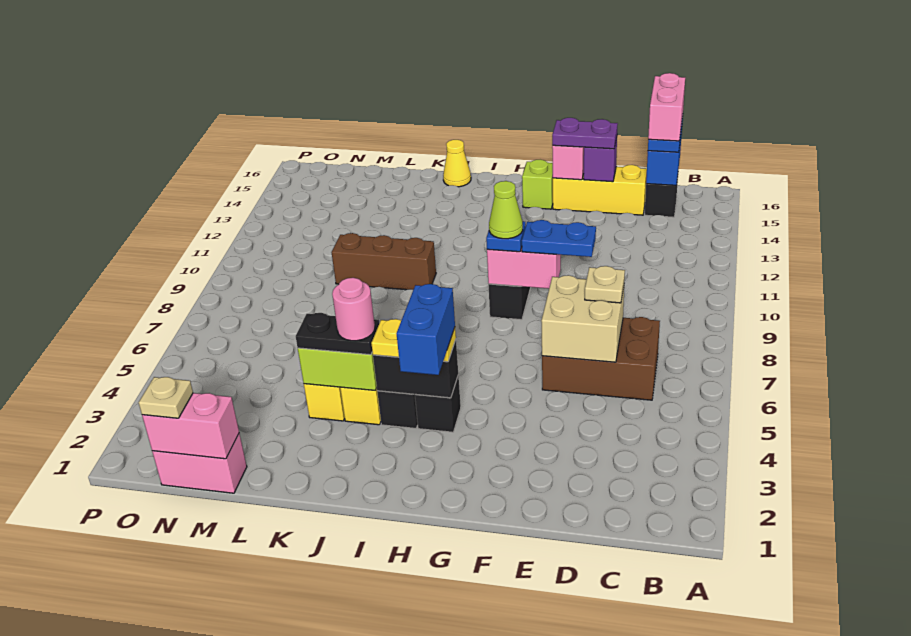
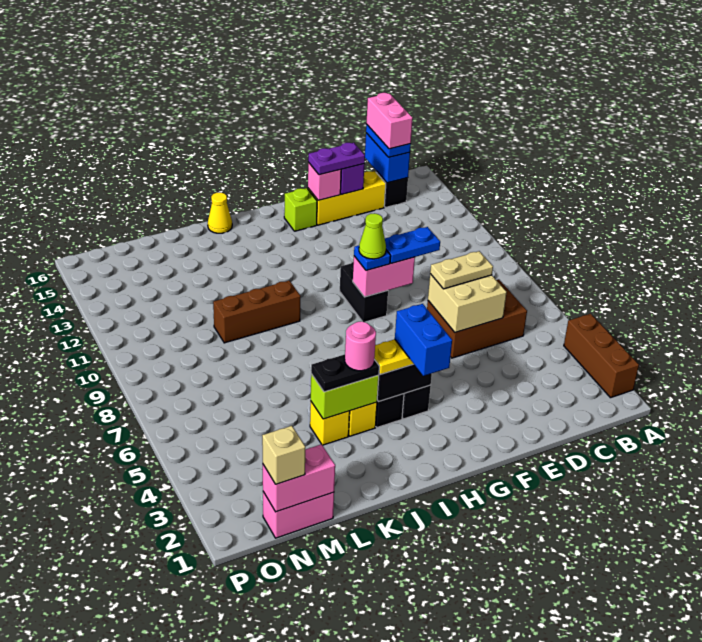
none -> brown brick A2:A4 level 1
tan plate D7 level 3 -> tan plate D7:E7 level 3
tan plate N1 level 3 -> tan brick N1 level 3

